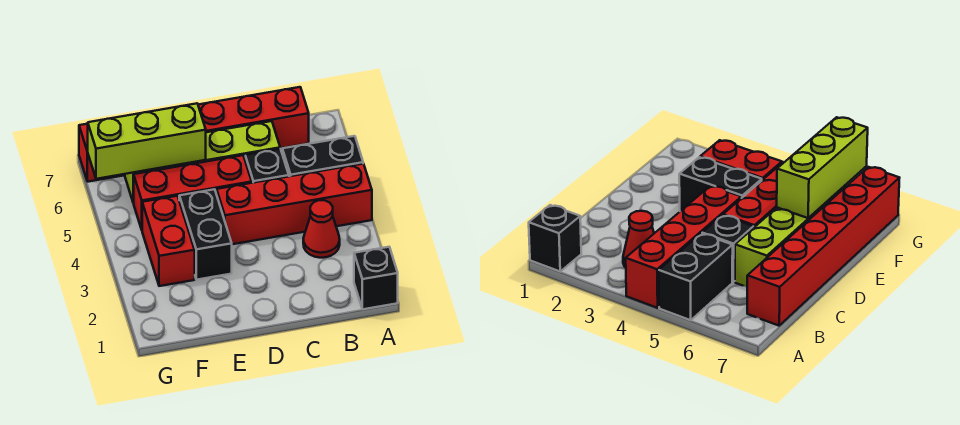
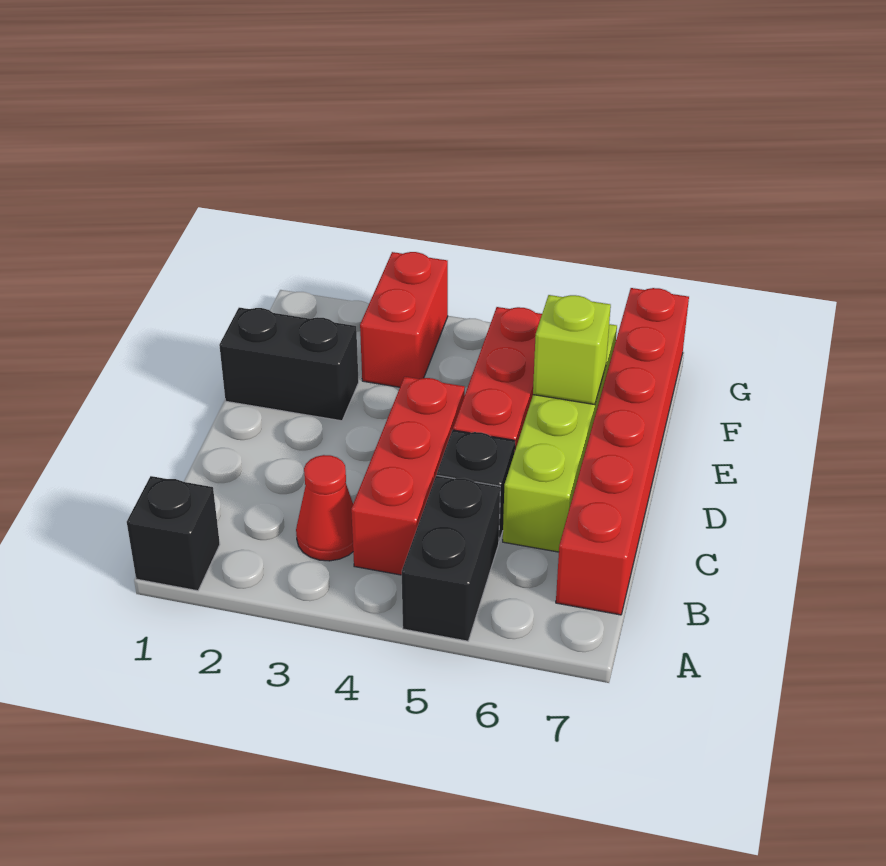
red brick A4:D4 level 1 -> red brick B4:D4 level 1
black brick E3:E4 level 1 -> black brick E1:E2 level 1
lime brick E6:G6 level 2 -> lime brick E6 level 2
red brick F3:F4 level 1 -> red brick F3:G3 level 1

